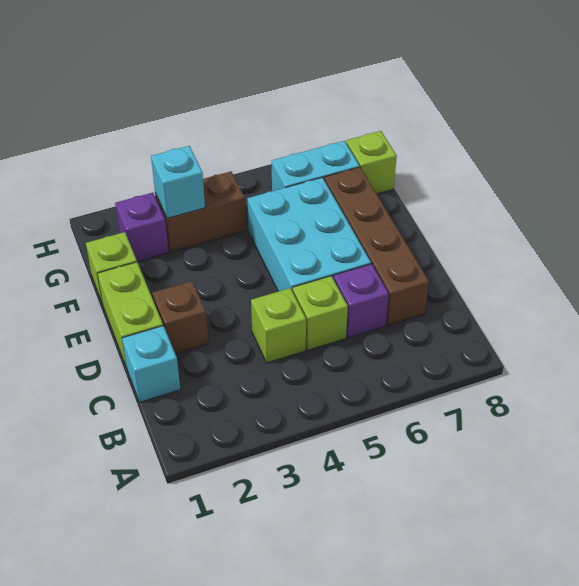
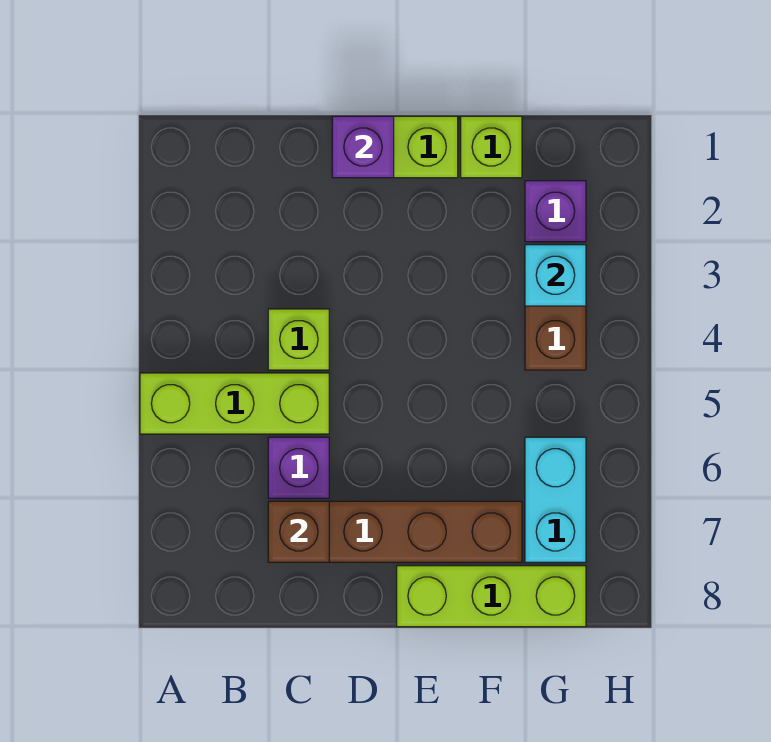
cyan brick C1 level 1 -> none
lime brick C5 level 1 -> lime brick A5:C5 level 1
none -> purple brick D1 level 2
brown brick D2 level 1 -> brown brick C7 level 2
cyan brick D5:F6 level 1 -> none
lime brick G8 level 1 -> lime brick E8:G8 level 1

